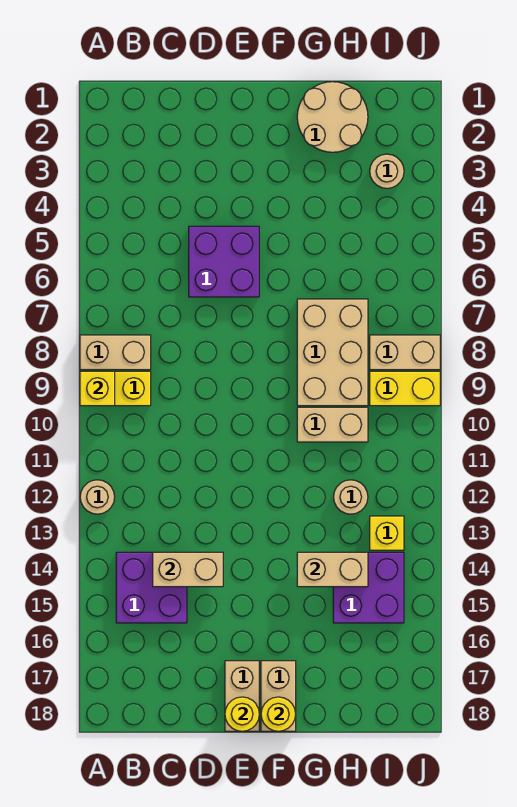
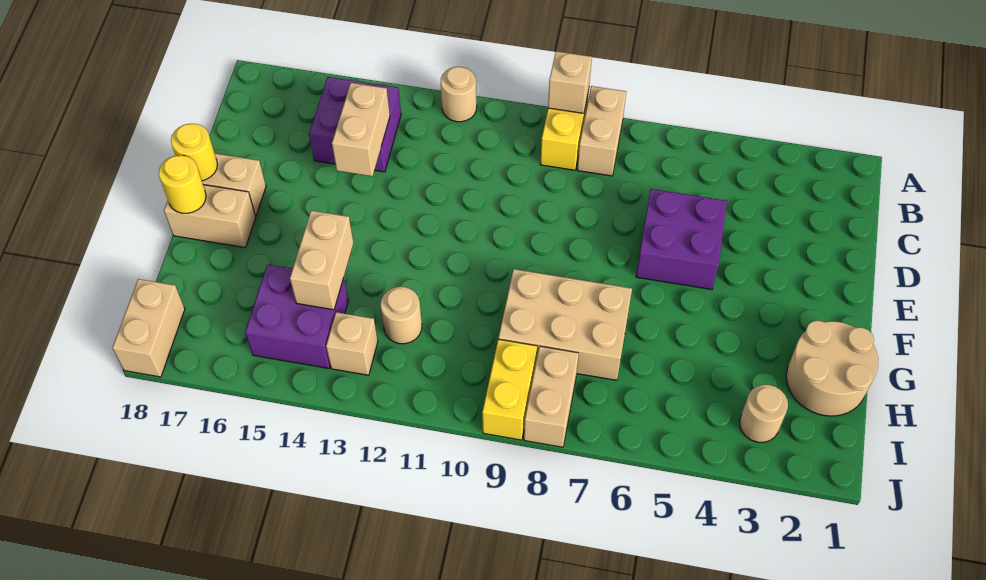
yellow brick A9 level 2 -> tan brick A9 level 2
tan brick G10:H10 level 1 -> tan brick I18:J18 level 1
yellow brick I13 level 1 -> tan brick I13 level 1

